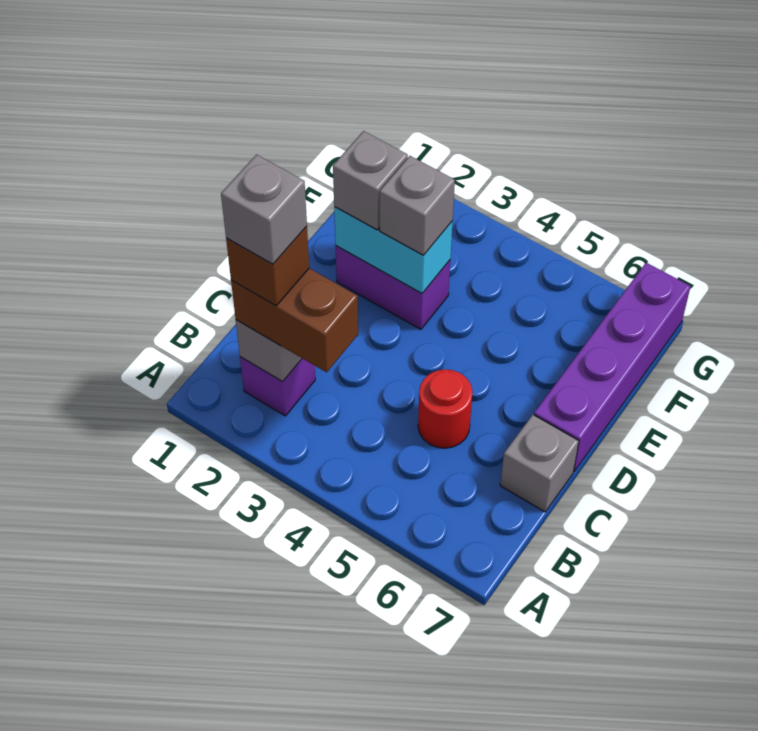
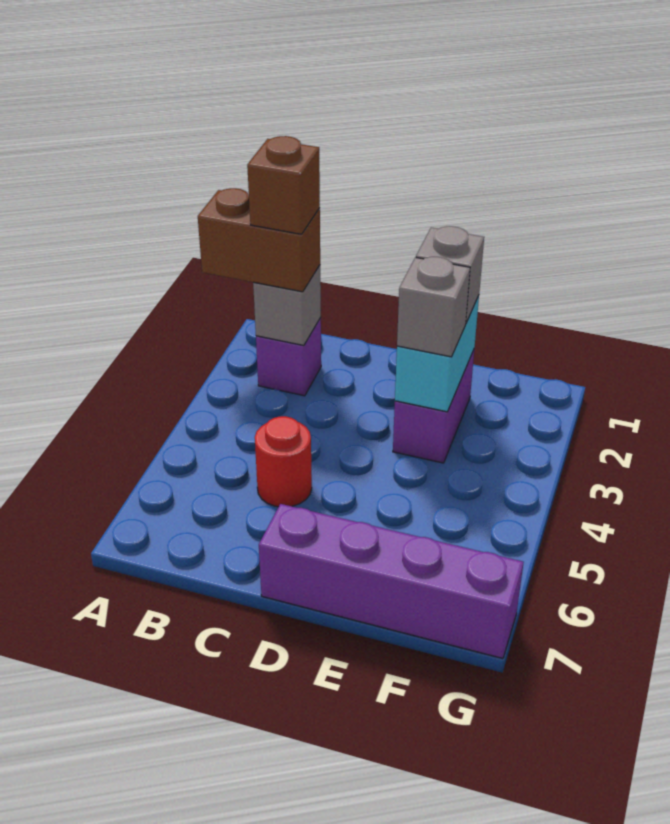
brown brick B2:B3 level 3 -> brown brick A2:B2 level 3
grey brick B2 level 5 -> none
grey brick C7 level 1 -> none

